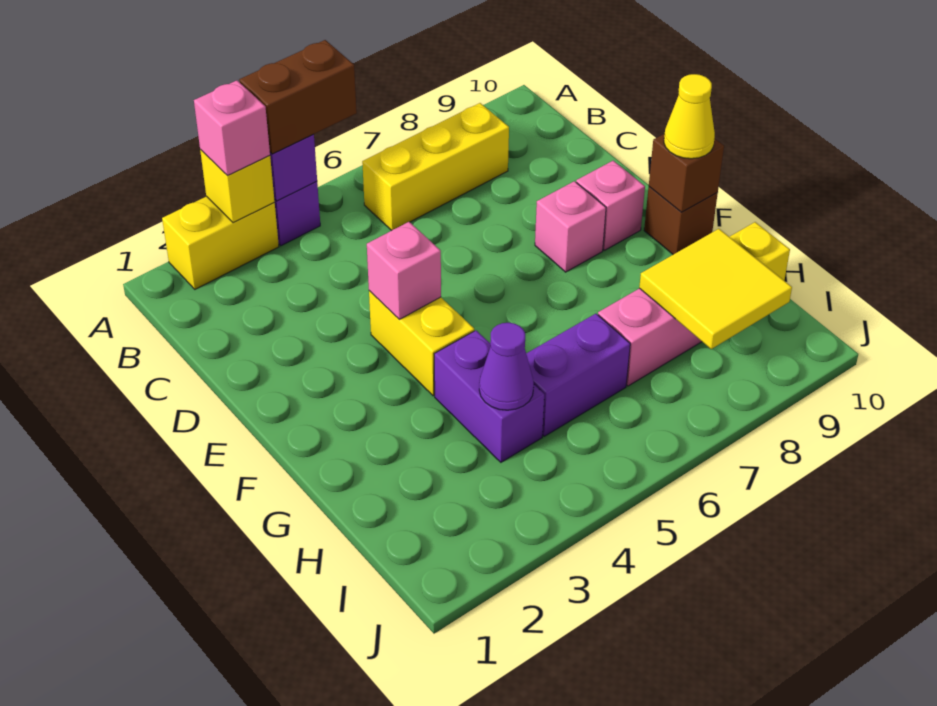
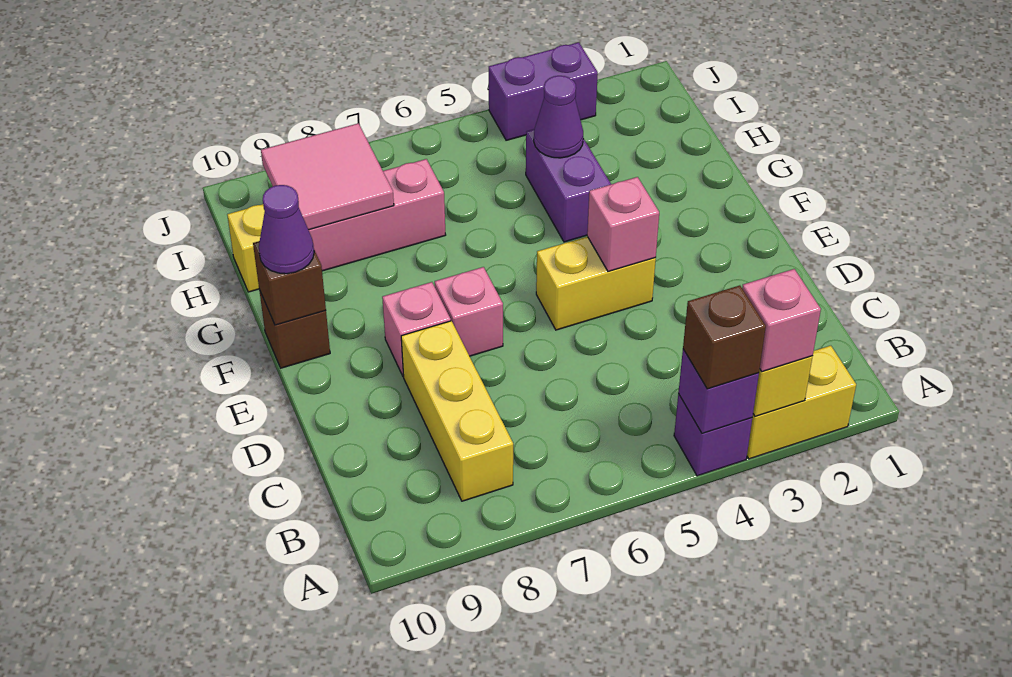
brown brick A4:A5 level 3 -> brown brick A4 level 3
yellow brick B6:B8 level 1 -> yellow brick B8:D8 level 1
yellow brick E4:F4 level 1 -> yellow brick E4:E5 level 1
pink brick E9 level 1 -> pink brick E7 level 1
yellow cone F10 level 3 -> purple cone F10 level 3
purple brick H5:H6 level 1 -> purple brick J3:J4 level 1
yellow tile H8:I9 level 2 -> pink tile H8:I9 level 2

